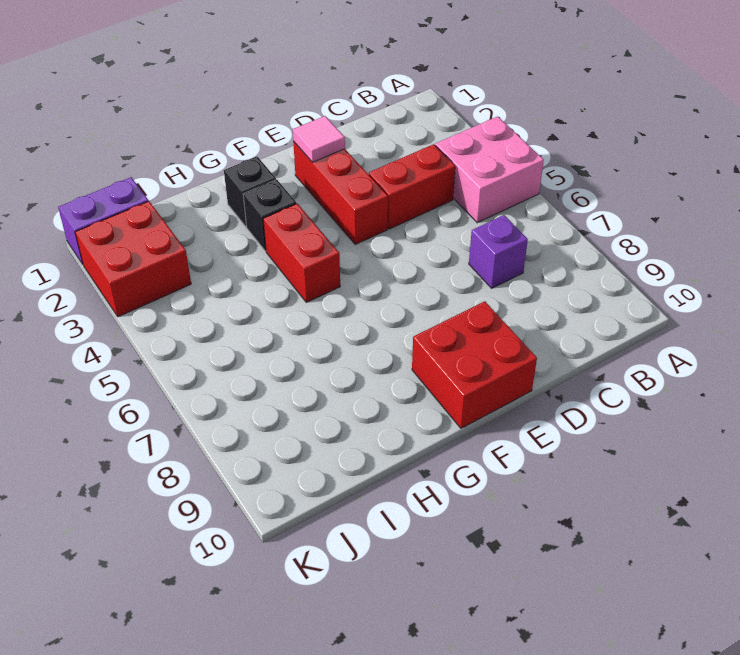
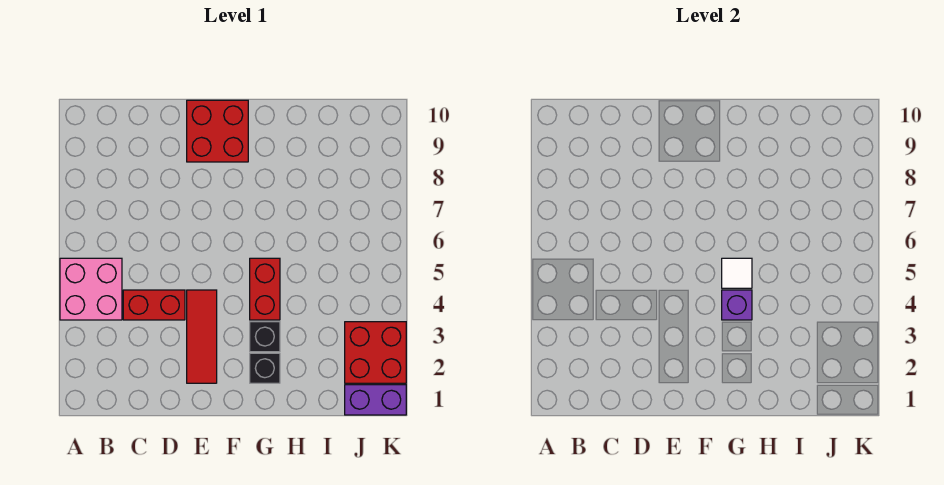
purple brick C7 level 1 -> purple brick G4 level 2
red brick E2:E4 level 1 -> red tile E2:E4 level 1
pink tile E2 level 2 -> none
none -> white tile G5 level 2

